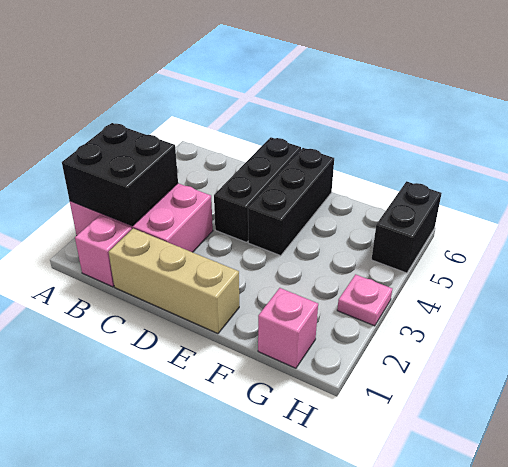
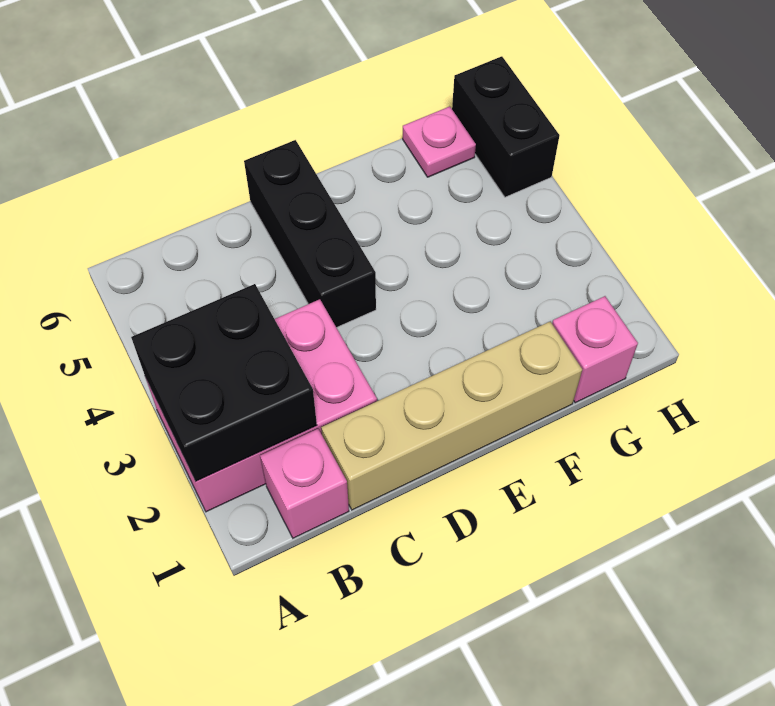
tan brick C1:E1 level 1 -> tan brick C1:F1 level 1
black brick E4:E6 level 1 -> none
pink plate H3 level 1 -> pink plate G6 level 1

